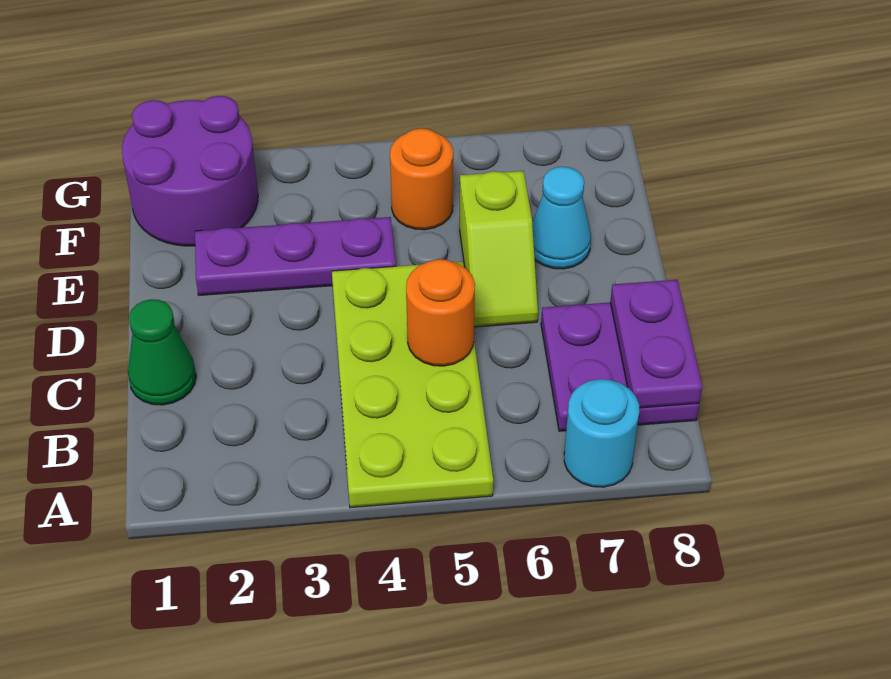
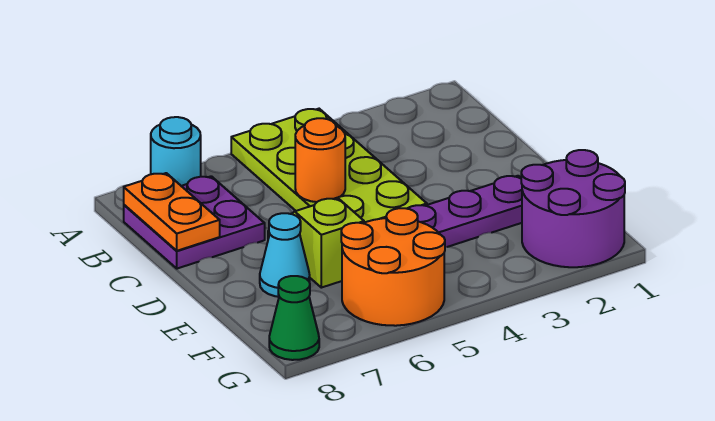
purple plate B8:C8 level 2 -> orange plate B8:C8 level 2
green cone C1 level 1 -> green cone G8 level 1
orange round brick F5 level 1 -> orange round brick F5:G6 level 1

